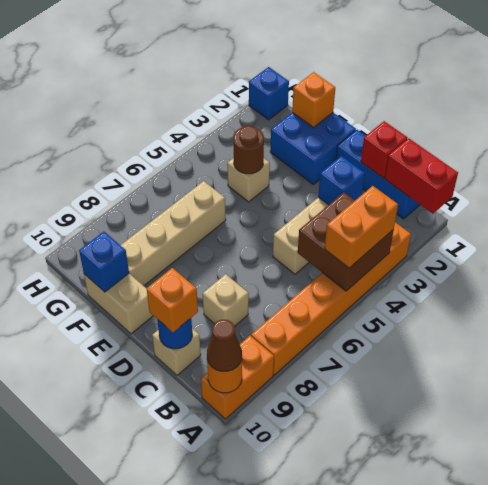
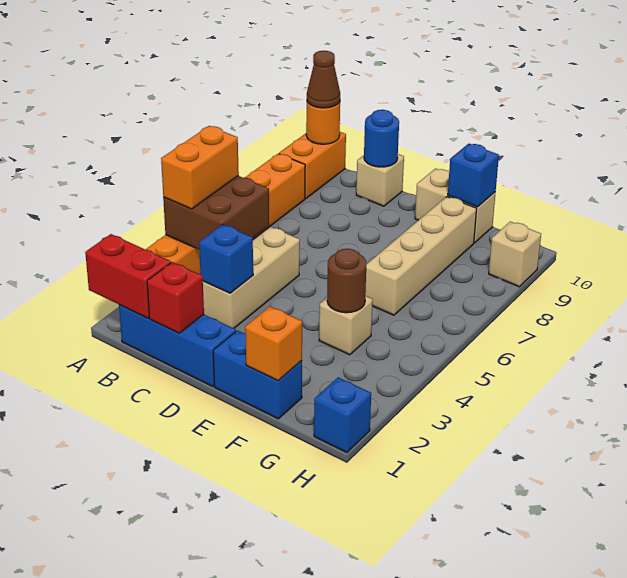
tan brick C8 level 1 -> tan brick H9 level 1
orange brick C10 level 3 -> none
blue brick E1:F2 level 1 -> blue brick E1:F1 level 1

